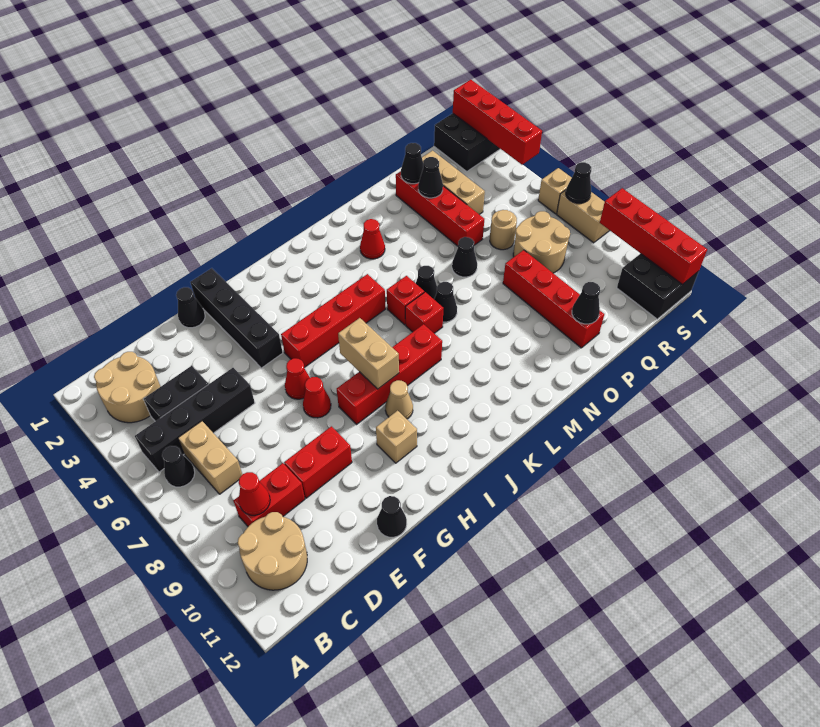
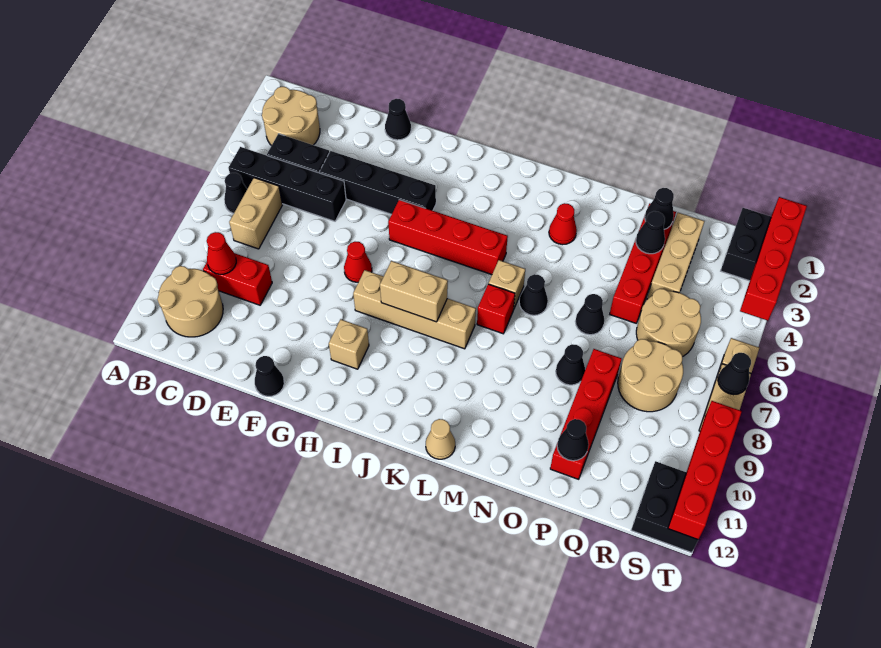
red brick E9:F9 level 1 -> none
black brick G1:G4 level 1 -> black brick E4:H4 level 1
red cone G6 level 1 -> none
red brick H8:K8 level 1 -> tan brick H8:K8 level 1
tan brick I7:I8 level 2 -> tan brick I8:J8 level 2
tan cone I9 level 1 -> tan cone L12 level 1
red brick L6 level 1 -> tan brick L6 level 1
black cone M7 level 1 -> black cone O8 level 1
tan round brick Q6 level 1 -> tan round brick Q5:R6 level 1

